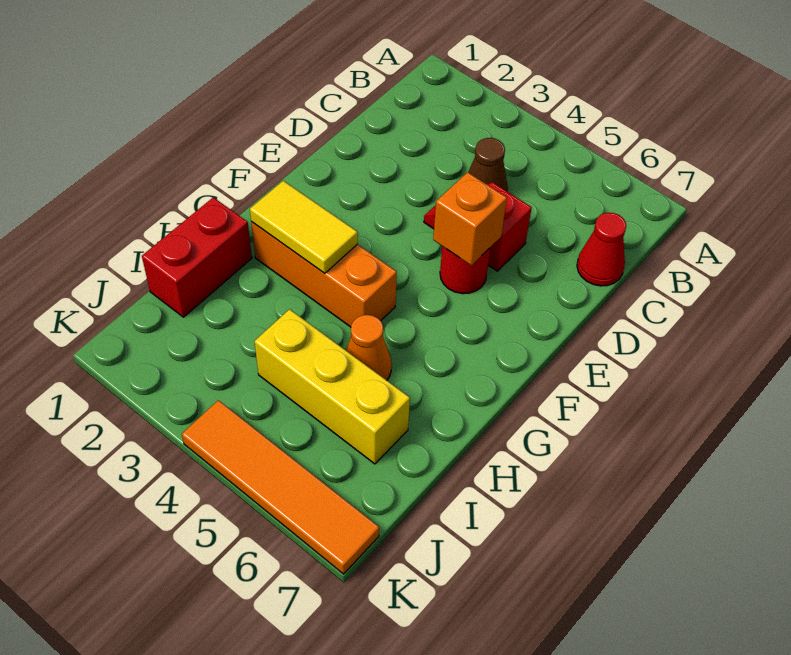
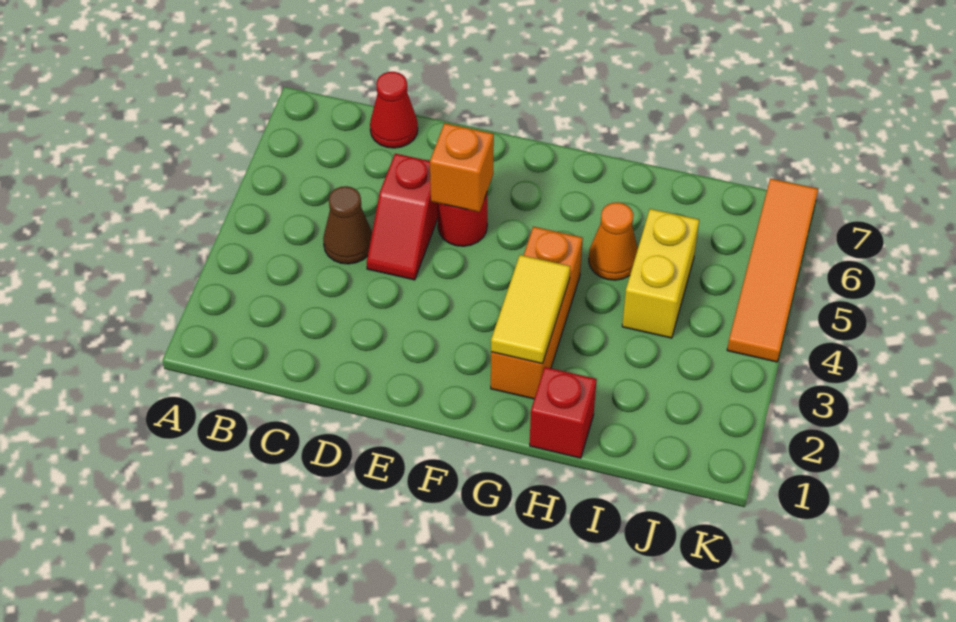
red brick H1:I1 level 1 -> red brick H1 level 1
yellow brick I4:I6 level 1 -> yellow brick I4:I5 level 1

